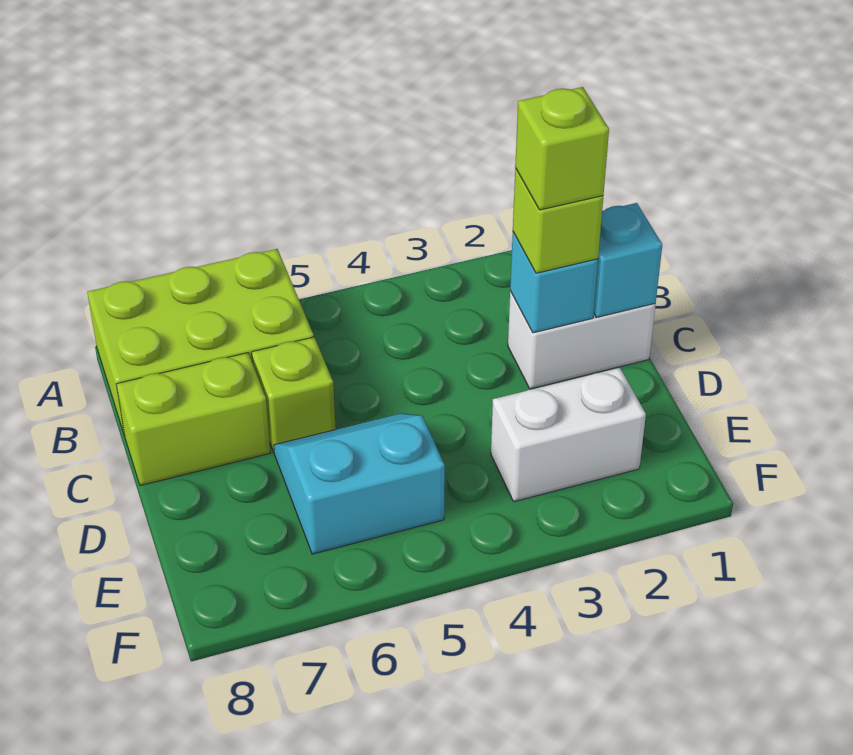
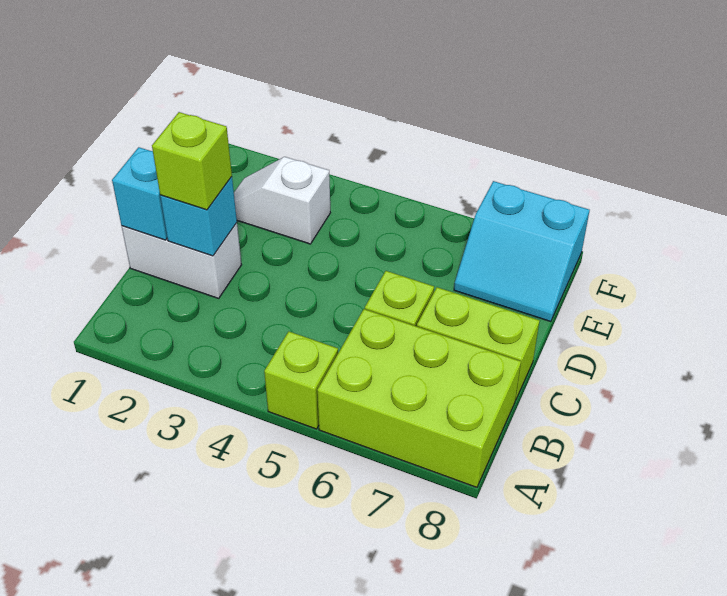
lime brick C2 level 4 -> lime brick A5 level 1
cyan slope D5:E6 level 1 top E -> cyan slope E7:F8 level 1 top F
white brick E2:E3 level 1 -> white slope E2:E3 level 1 top 3

